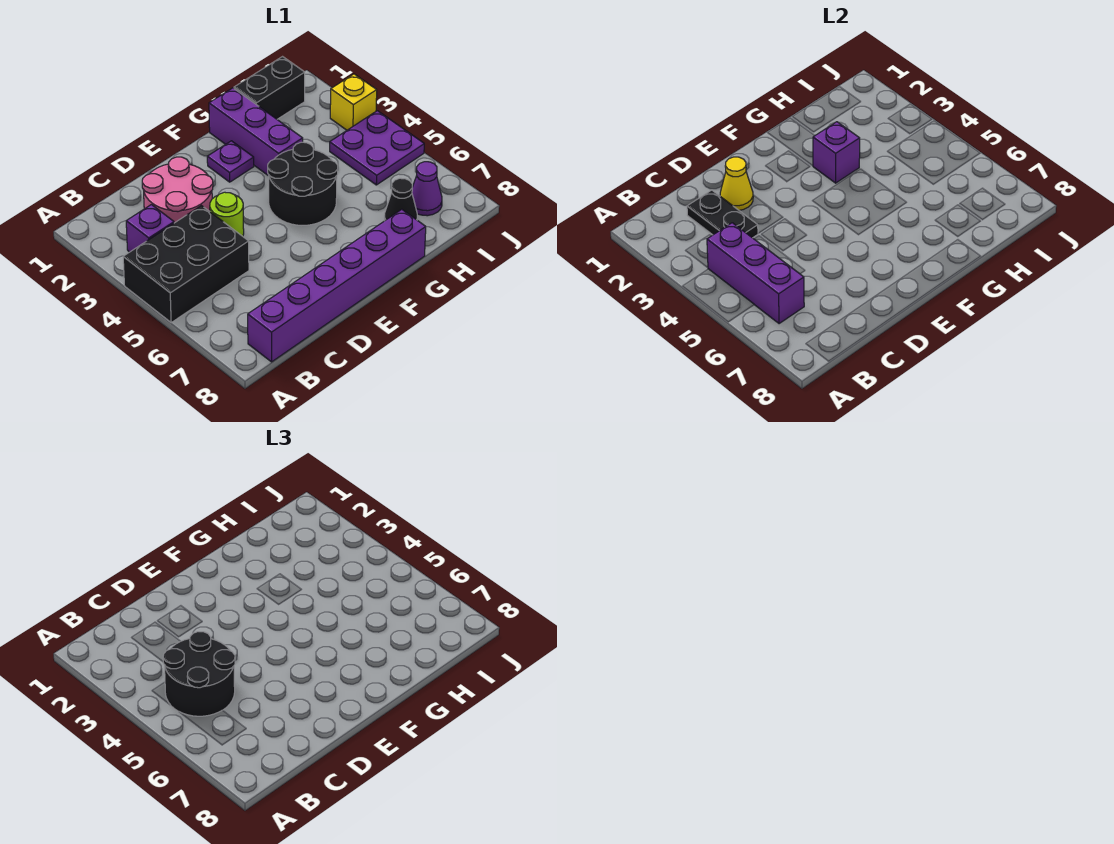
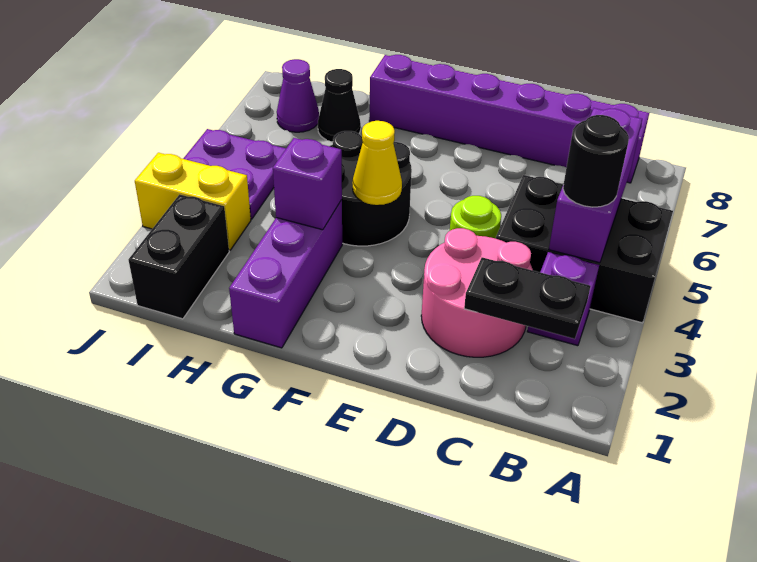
black round brick B4:C5 level 3 -> black round brick B4 level 3
black plate C2:C3 level 2 -> black plate B2:C2 level 2
yellow cone D2 level 2 -> yellow cone F4 level 2
purple plate F2 level 1 -> none
black brick H1:I1 level 1 -> black brick I1:I2 level 1
yellow brick J3 level 1 -> yellow brick I3:J3 level 1

